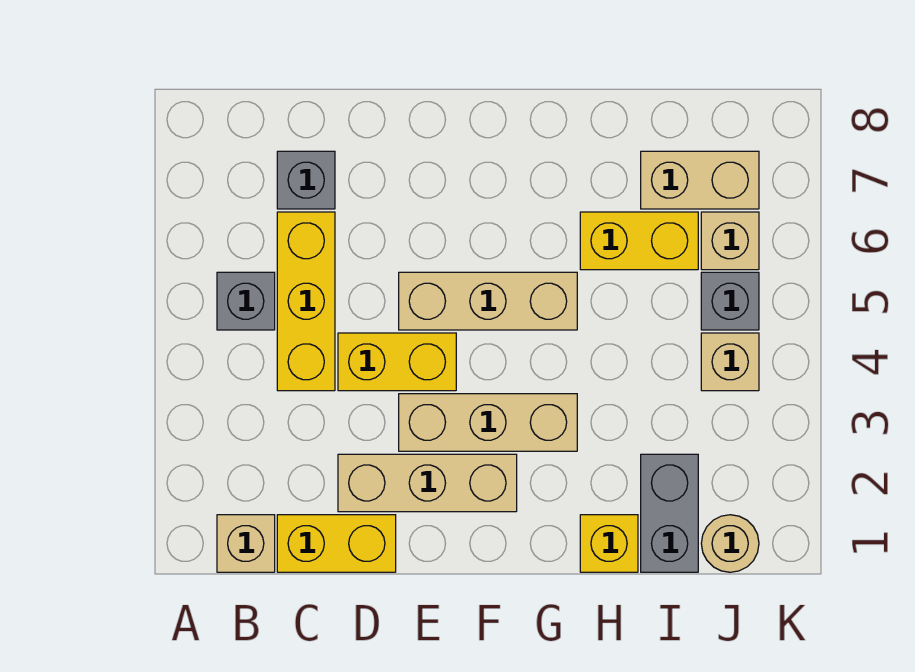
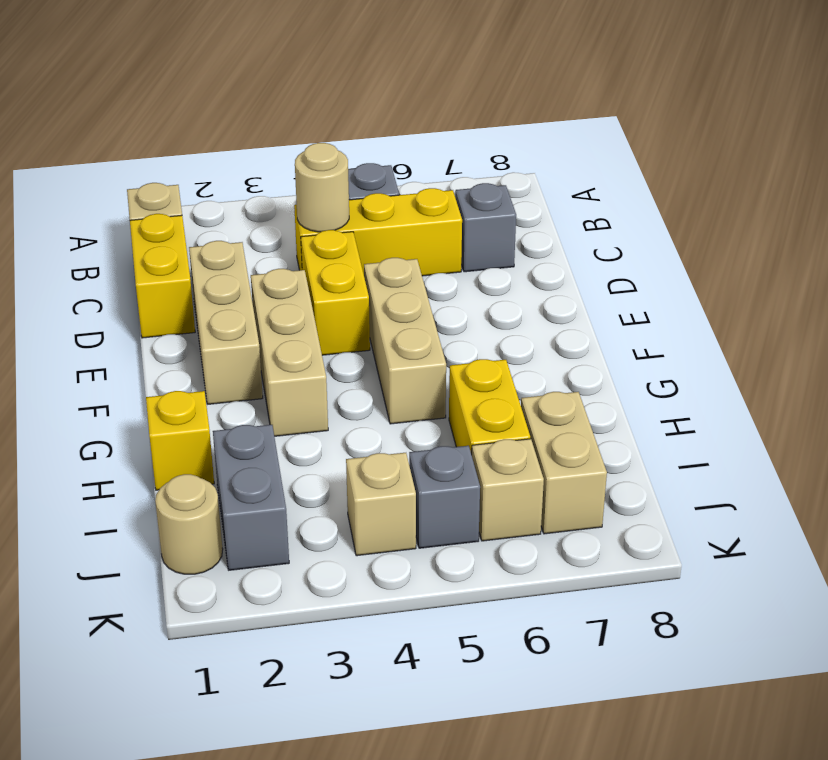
none -> tan round brick C4 level 2
grey brick I1:I2 level 1 -> grey brick I2:J2 level 1

